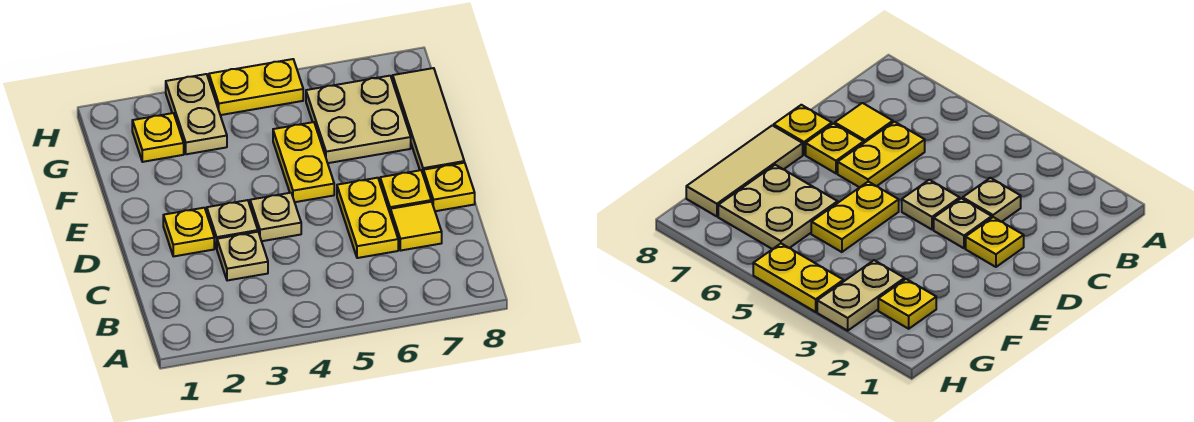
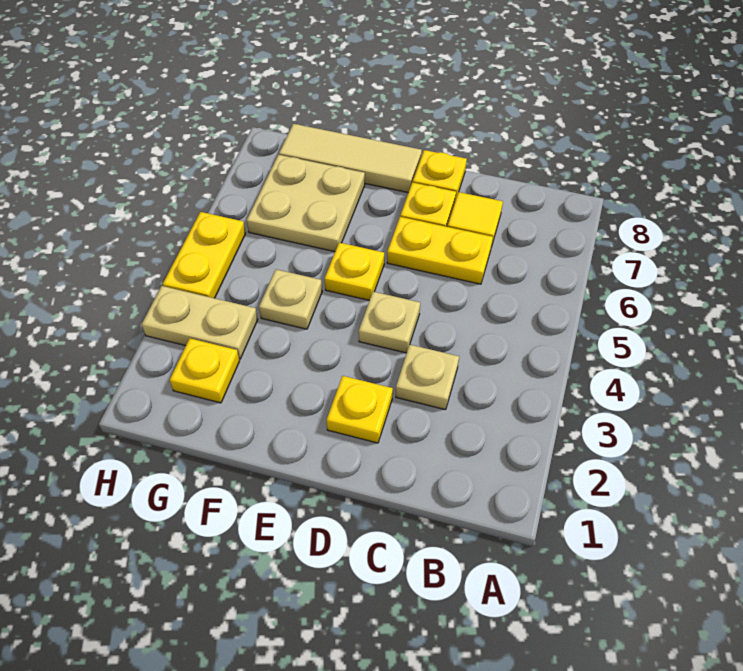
tan plate D3 level 1 -> tan plate F4 level 1
yellow plate E5:F5 level 1 -> yellow plate E5 level 1

